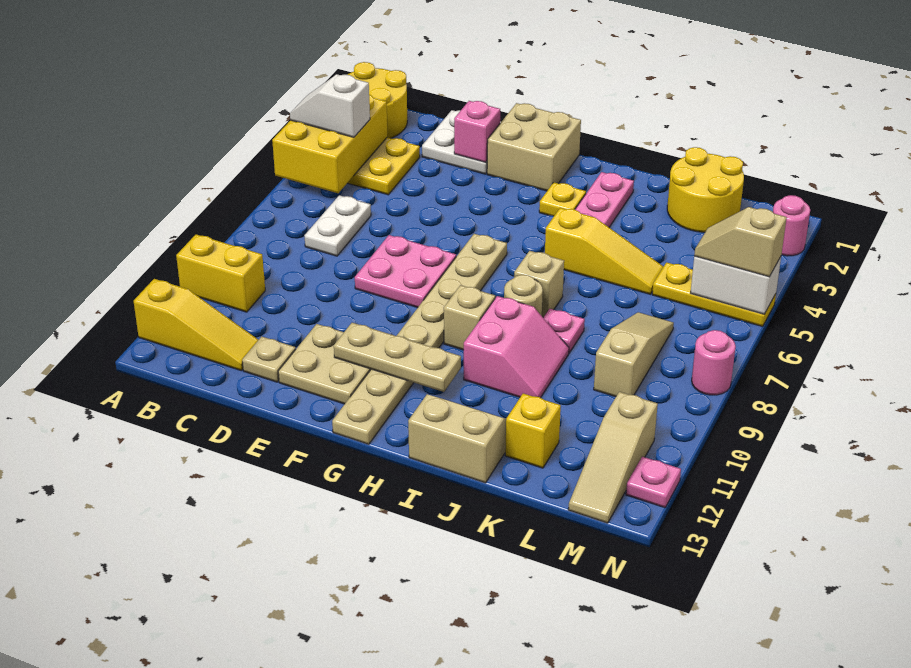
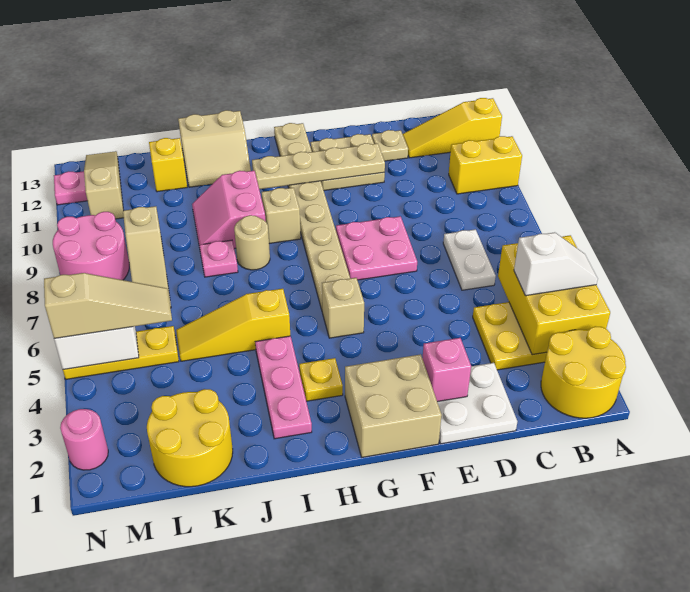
tan plate F11:H11 level 2 -> tan plate E11:H11 level 2
tan brick I7 level 1 -> tan brick G5 level 1
tan slope M5:N5 level 3 top N -> tan slope L5:N5 level 3 top N
pink round brick N8 level 1 -> pink round brick M8:N9 level 1

